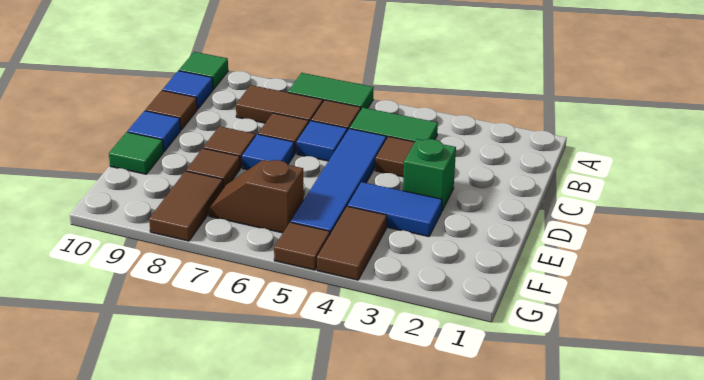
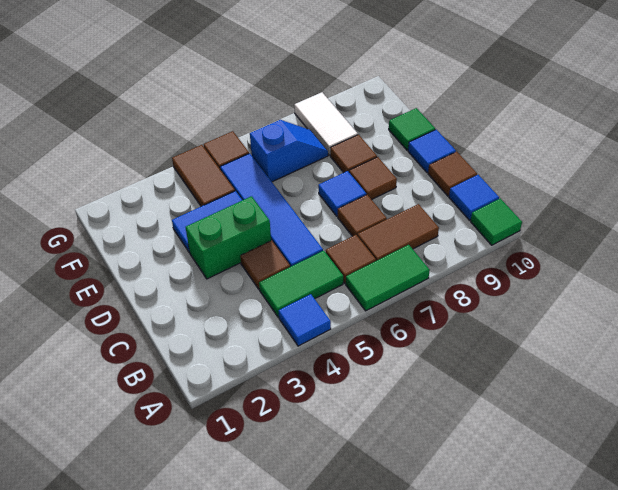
blue tile C6 level 1 -> blue tile A4 level 1
green brick D3 level 1 -> green brick D3:D4 level 1
brown slope F6:F7 level 1 top 6 -> blue slope F6:F7 level 1 top 6
brown tile F8:G8 level 1 -> white tile F8:G8 level 1

